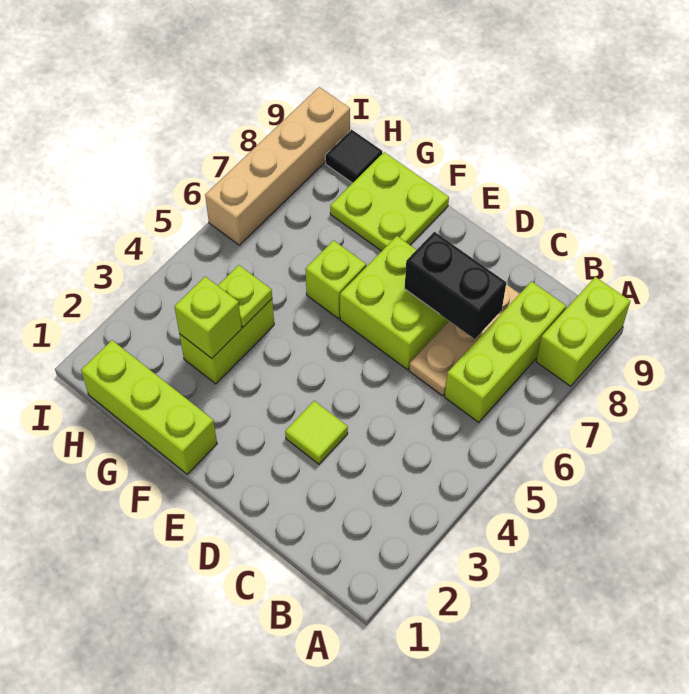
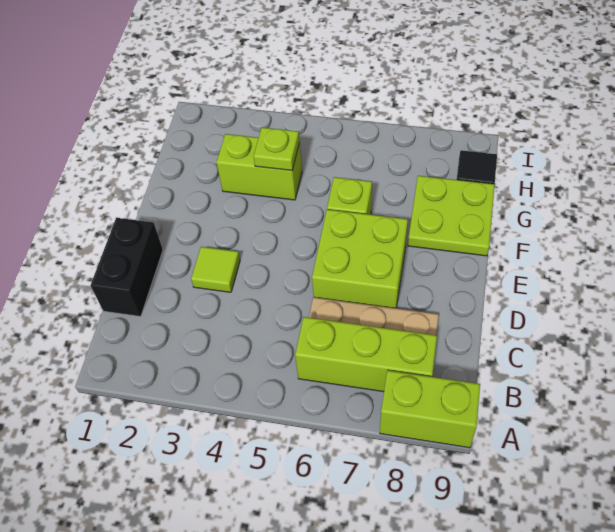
black brick C7:D7 level 2 -> black brick C1:D1 level 1
lime brick F1:H1 level 1 -> none
lime brick G3 level 2 -> none
tan brick I6:I9 level 1 -> none

